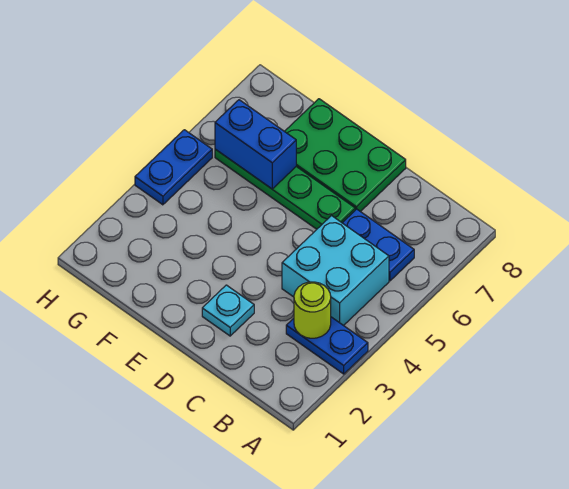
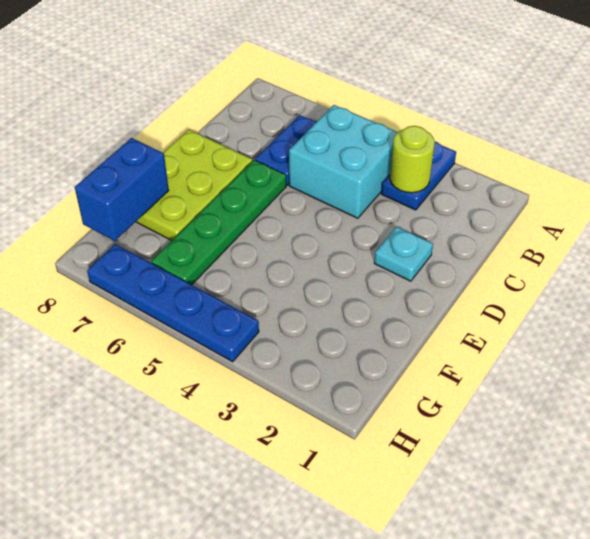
green plate D7:F8 level 1 -> lime plate D7:F8 level 1
blue brick F6:G6 level 2 -> blue brick F8:G8 level 2
blue plate H4:H5 level 1 -> blue plate H4:H7 level 1

